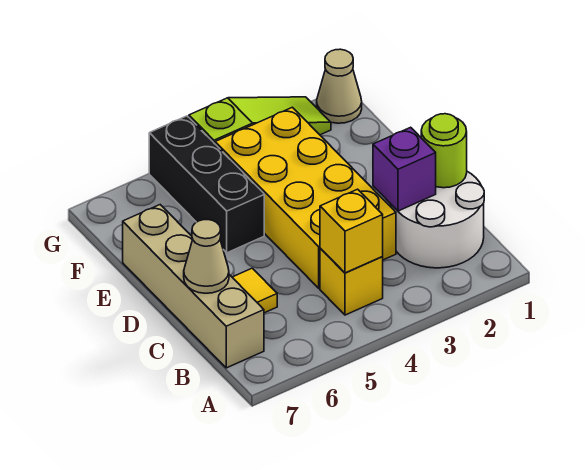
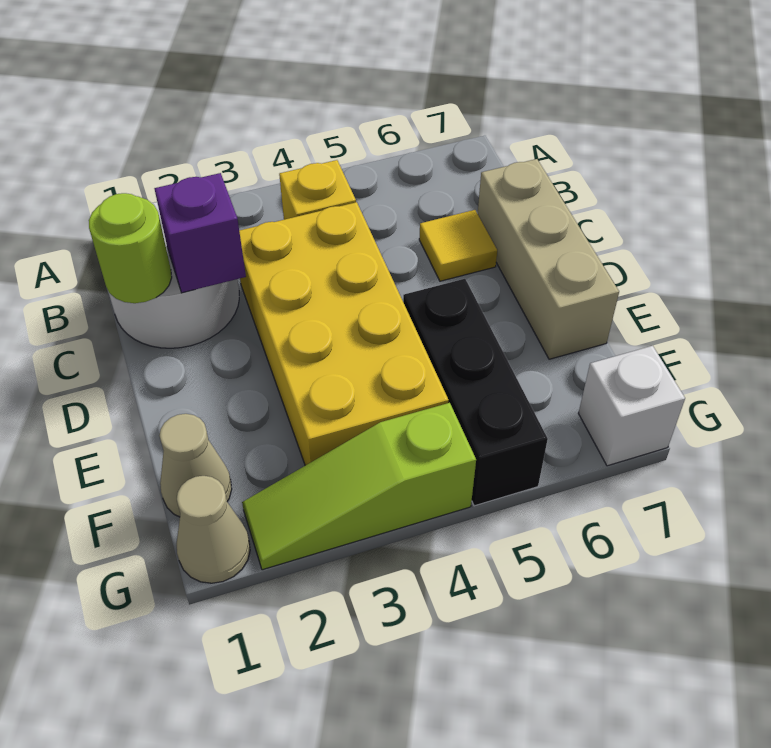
yellow brick B4 level 2 -> none
tan brick B7:E7 level 1 -> tan brick C7:E7 level 1
tan cone C7 level 2 -> tan cone F1 level 1
none -> white brick G7 level 1

